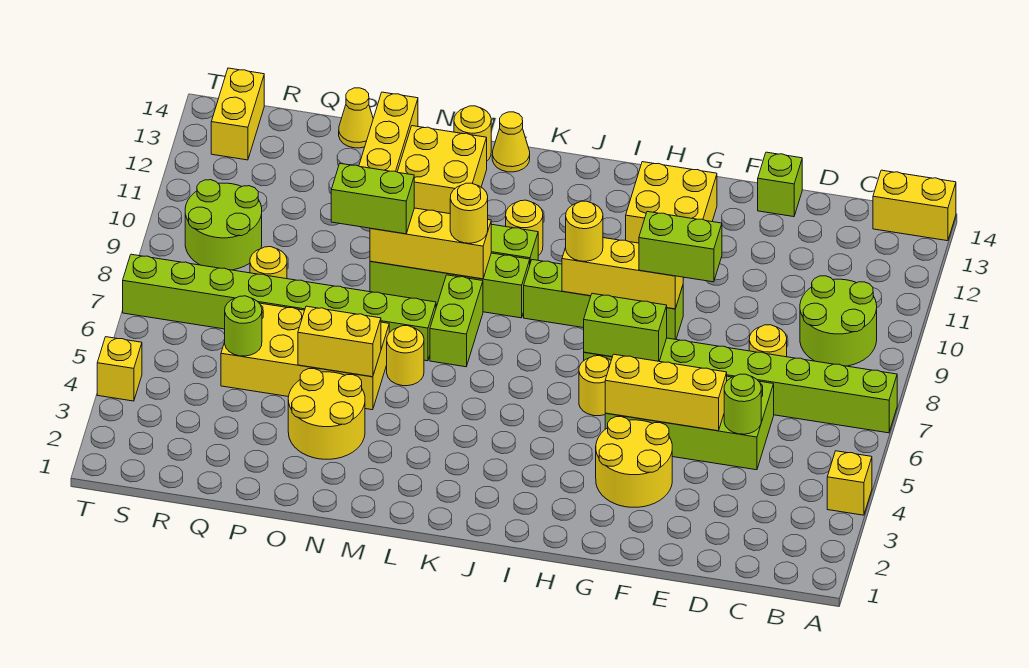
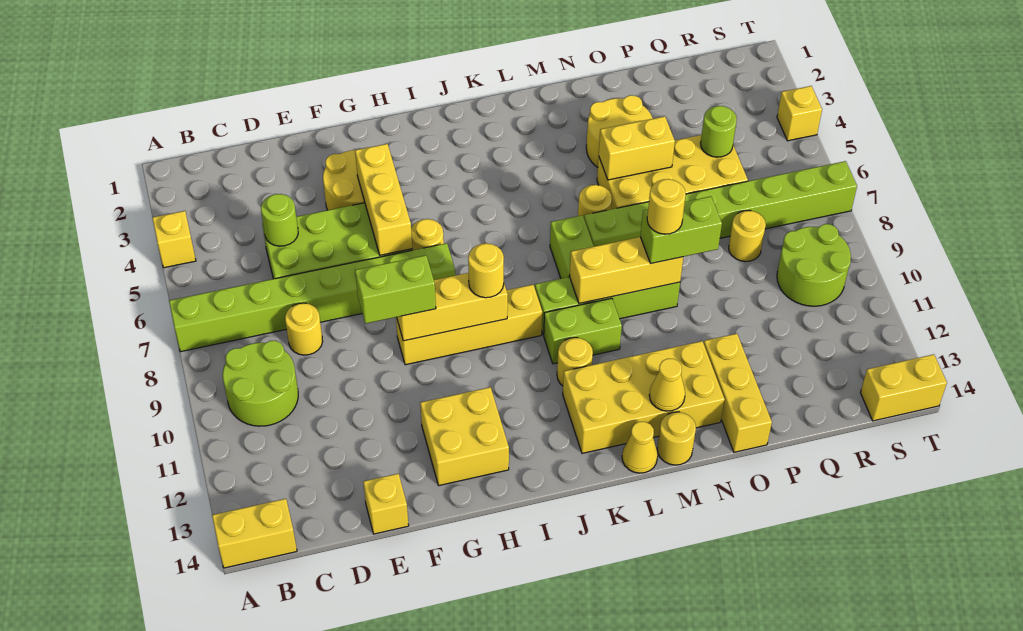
yellow brick E5:G5 level 2 -> yellow brick G4:G6 level 2
lime brick E14 level 1 -> yellow brick E14 level 1
lime brick G7:H7 level 2 -> none
lime brick G9:J9 level 1 -> yellow brick G9:J9 level 1
yellow round brick L9 level 3 -> yellow round brick N9 level 4
yellow brick M12:N13 level 1 -> yellow brick K12:N13 level 1
yellow cone P14 level 1 -> yellow cone M13 level 2
yellow brick S13:S14 level 1 -> yellow brick S14:T14 level 1

